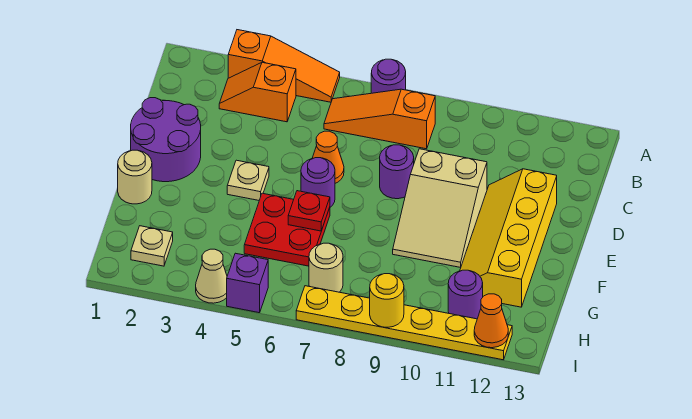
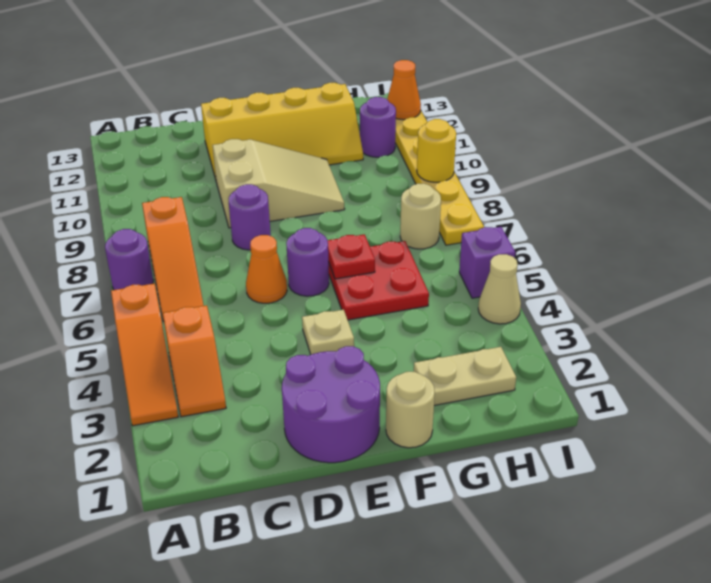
orange slope A3:A5 level 1 top 3 -> orange slope A3:A5 level 1 top 5
tan plate H2 level 1 -> tan plate G2:H2 level 1

